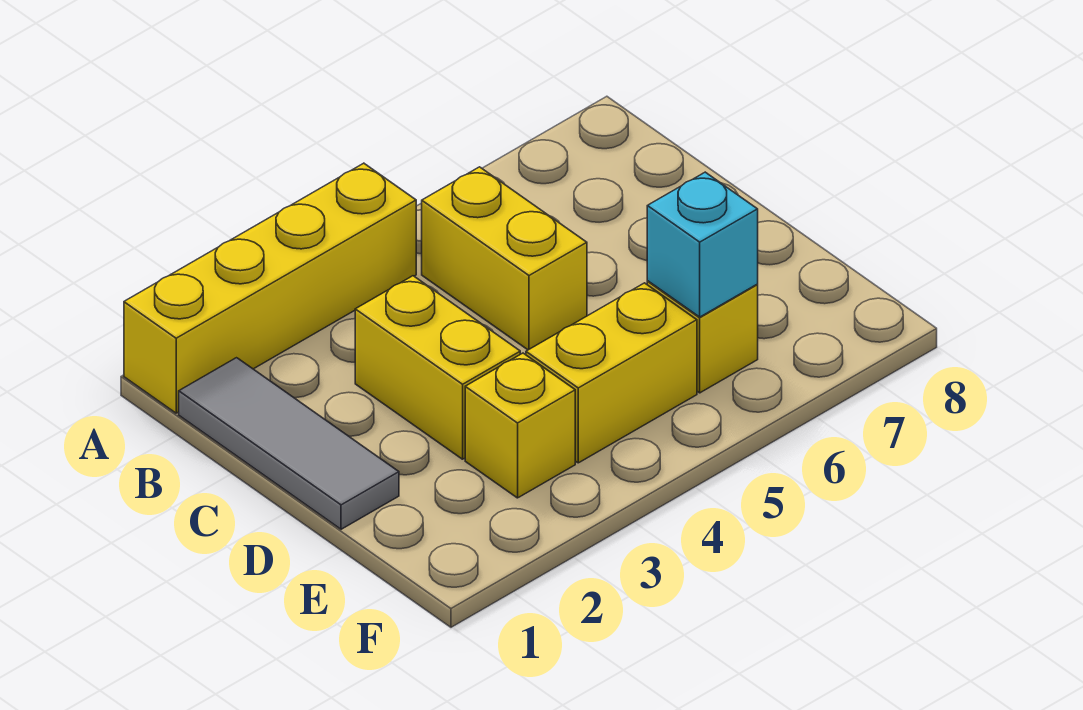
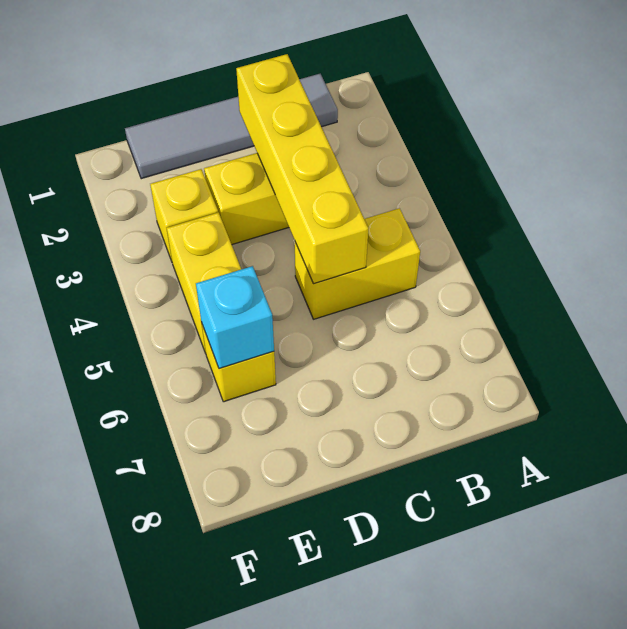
yellow brick A1:A4 level 1 -> yellow brick C2:C5 level 2
grey tile B1:D1 level 1 -> grey tile B1:E1 level 1

